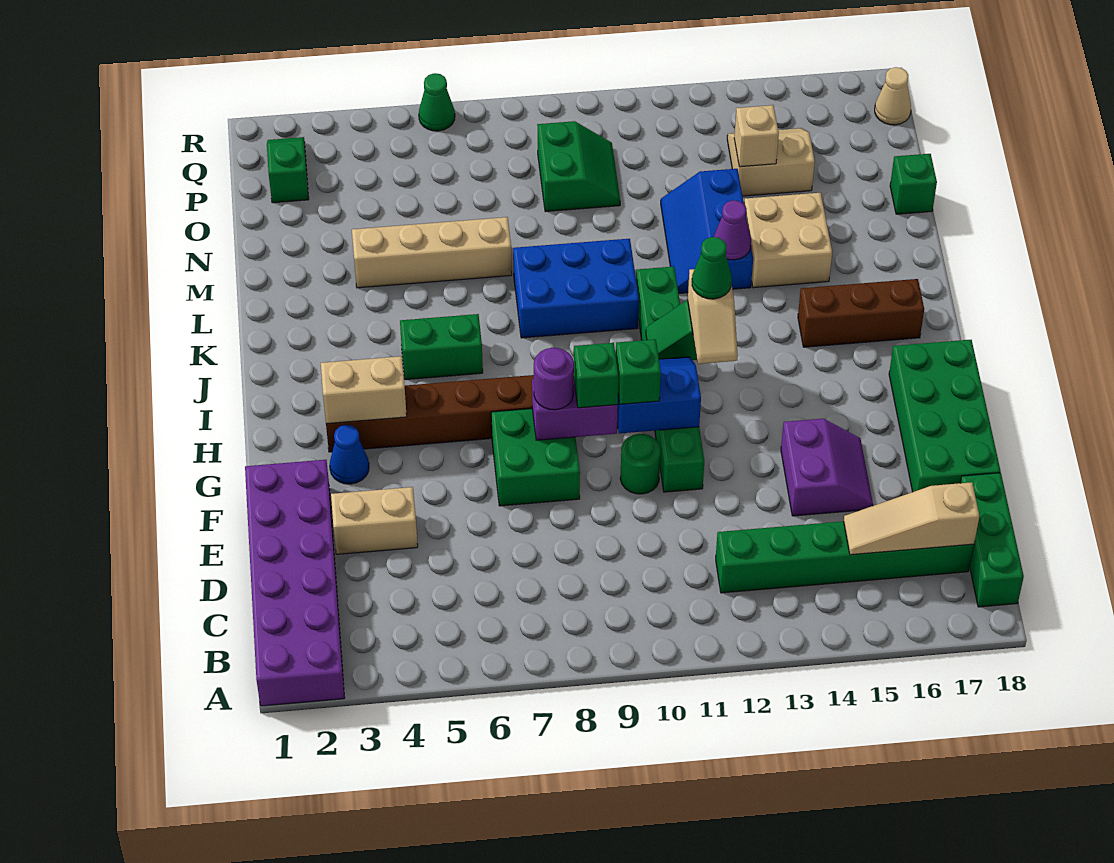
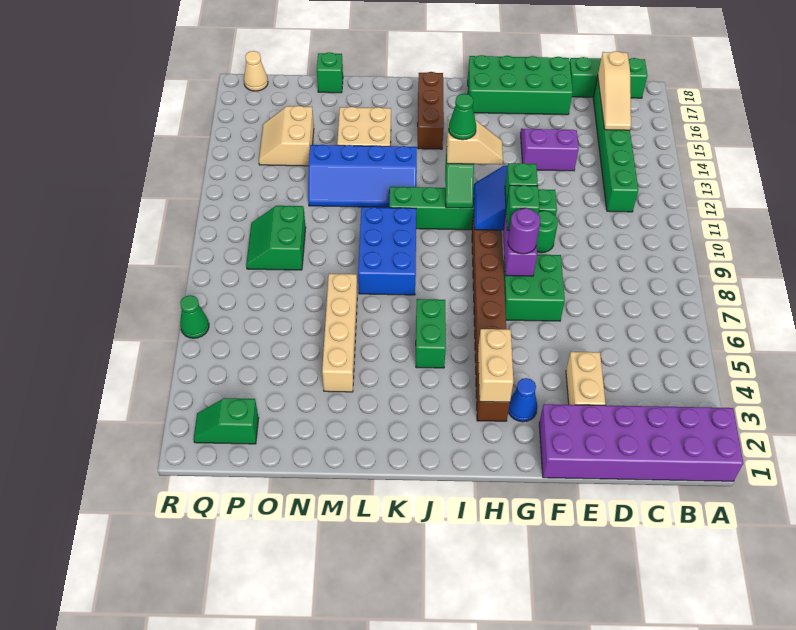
blue slope L12:N13 level 1 top 13 -> blue slope K12:N13 level 1 top 13
purple cone L13 level 2 -> none
green slope O9:P10 level 1 top 9 -> green slope O9:P10 level 1 top O
tan brick O14 level 2 -> none

